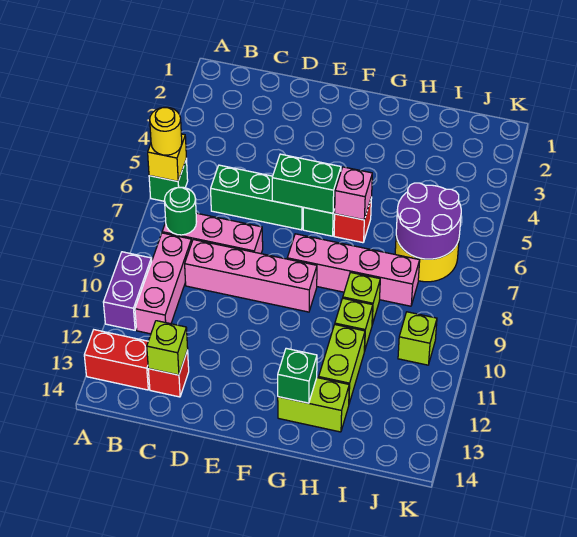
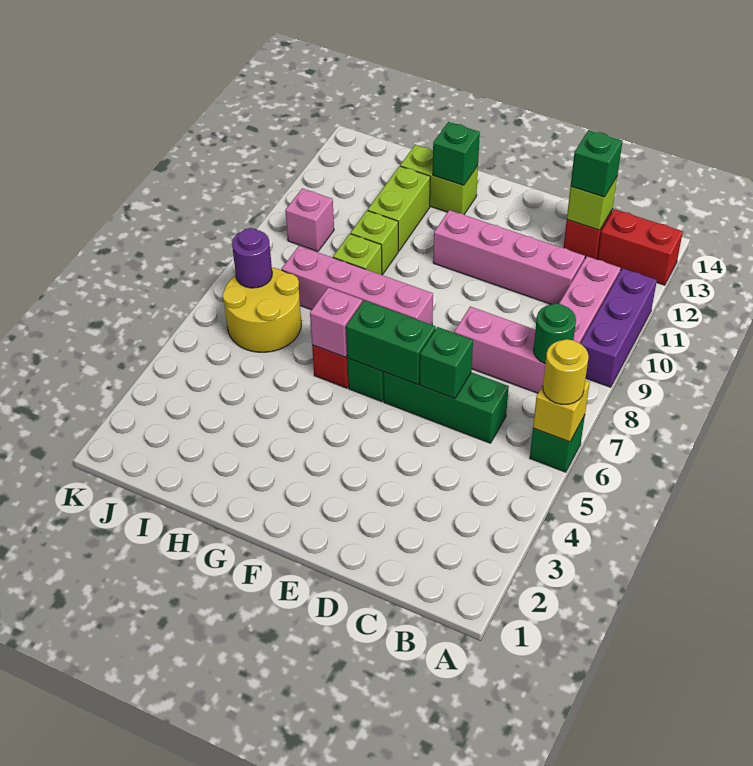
purple brick A10:A11 level 1 -> purple brick A9:A11 level 1
pink brick C9:F9 level 1 -> pink brick C11:F11 level 1
none -> green brick C13 level 3
none -> green brick D6 level 2
purple round brick I6:J7 level 2 -> purple round brick J7 level 2
lime brick J10 level 1 -> pink brick J10 level 1

